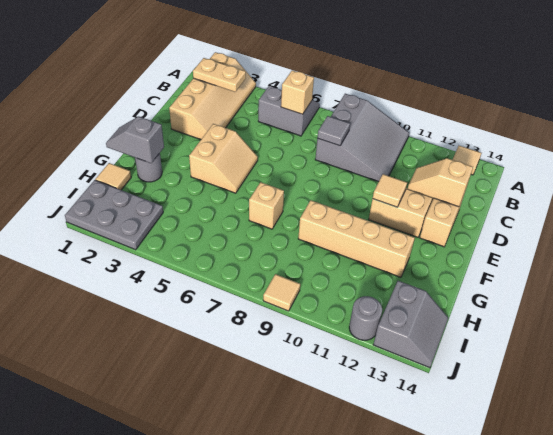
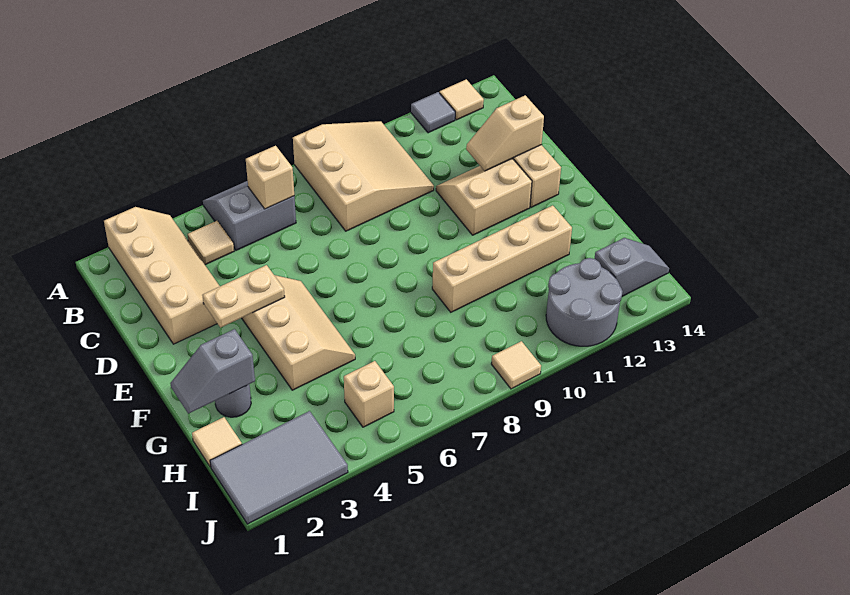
grey slope A8:C10 level 1 top 8 -> tan slope A8:C10 level 1 top 8
tan plate B2:B3 level 2 -> tan plate E3:E4 level 2
grey tile C8 level 2 -> grey tile A12 level 1
tan slope E4:F5 level 1 top 4 -> tan slope E4:G5 level 1 top 4
tan tile E11 level 2 -> tan tile B4 level 1
tan brick G7 level 1 -> tan brick I5 level 1
grey plate I1:J3 level 1 -> grey tile I1:J3 level 1
grey slope I13:J14 level 1 top 13 -> grey slope I13:I14 level 1 top 13
grey round brick J12 level 1 -> grey round brick I11:J12 level 1

